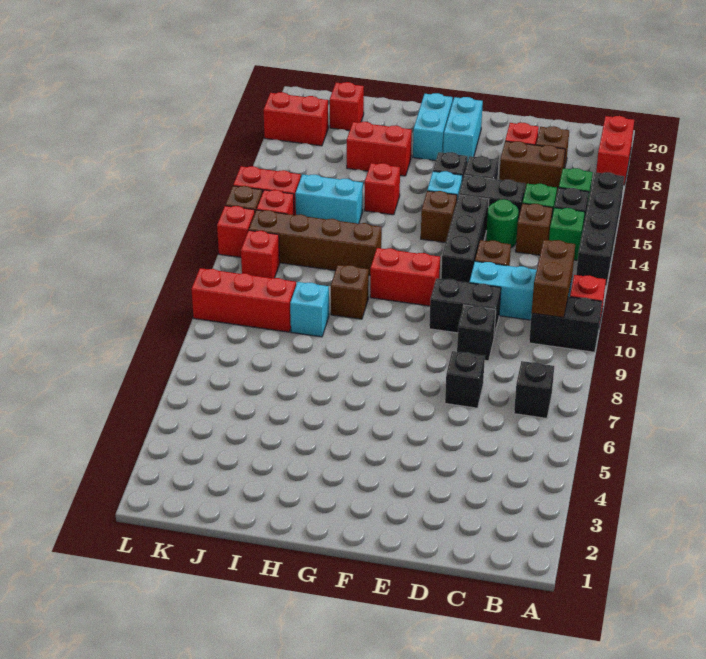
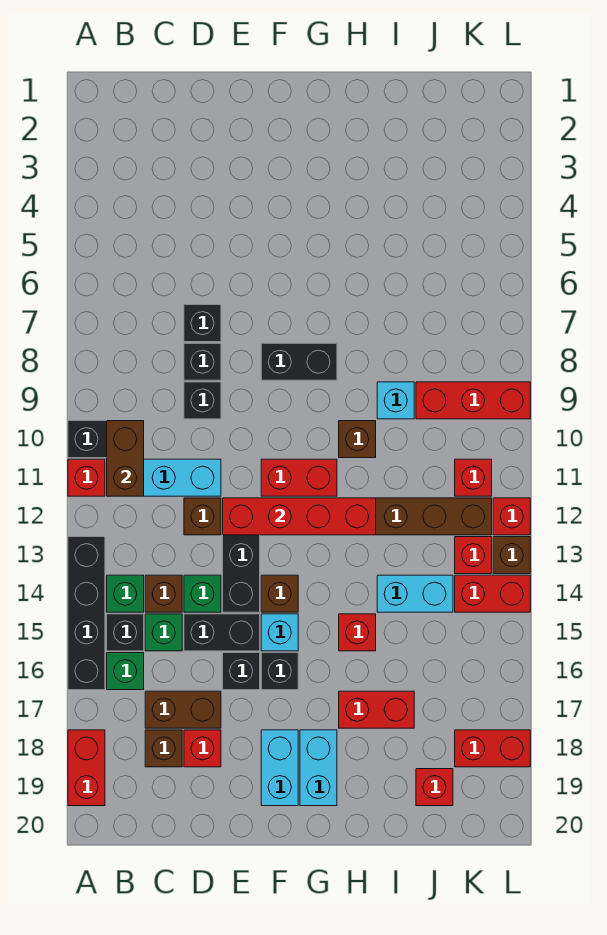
black brick B7 level 1 -> black brick D8 level 1
black brick D10:E10 level 1 -> black brick F8:G8 level 1
green round brick D14 level 1 -> green brick D14 level 1
none -> red brick E12:H12 level 2

